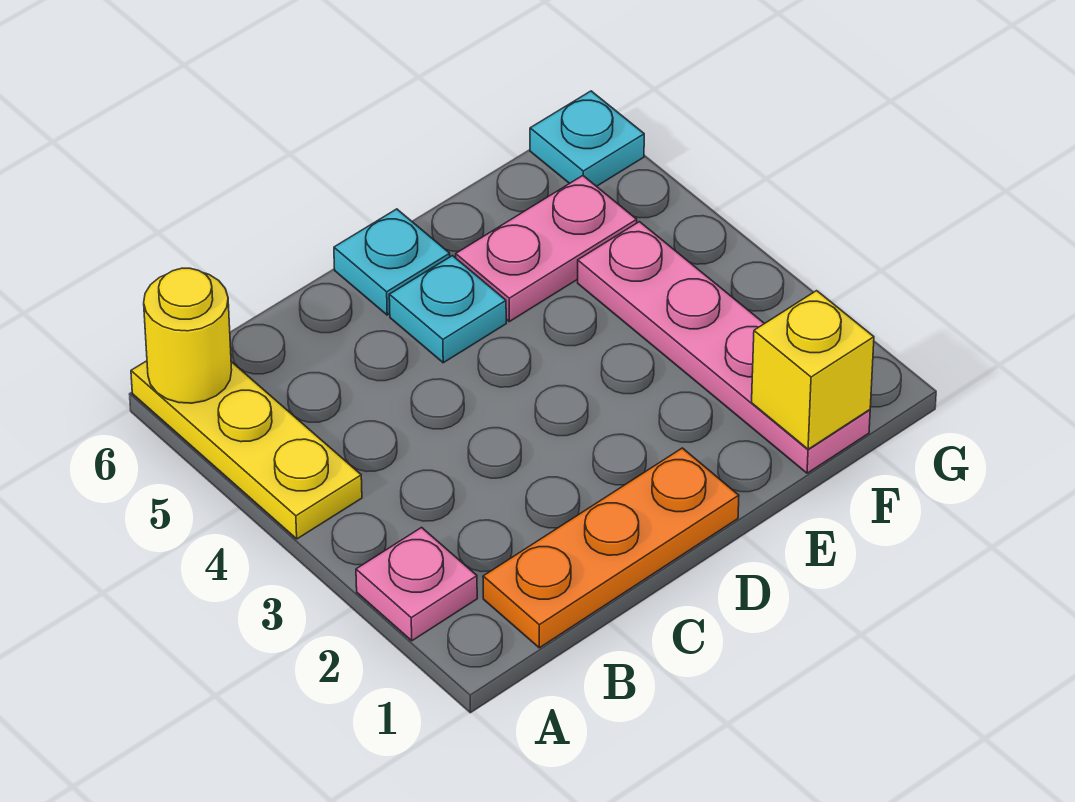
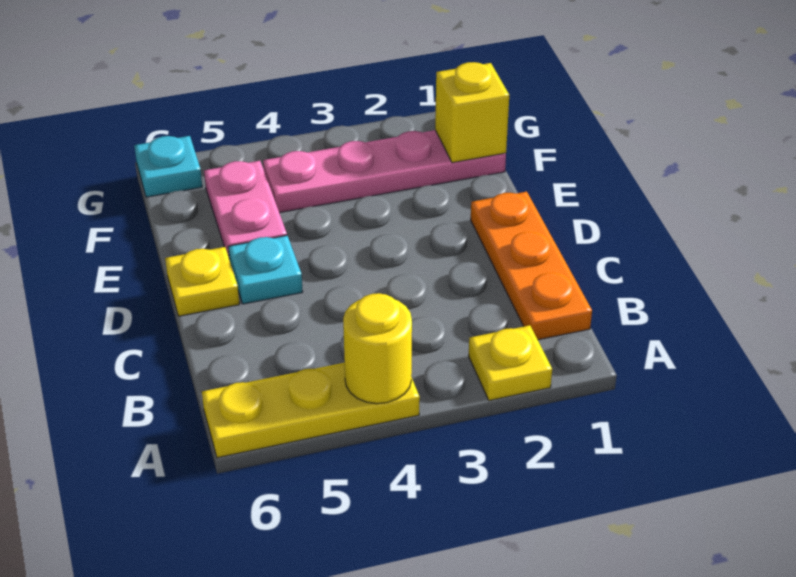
pink plate A2 level 1 -> yellow plate A2 level 1
yellow round brick A6 level 2 -> yellow round brick A4 level 2
cyan plate D6 level 1 -> yellow plate D6 level 1

